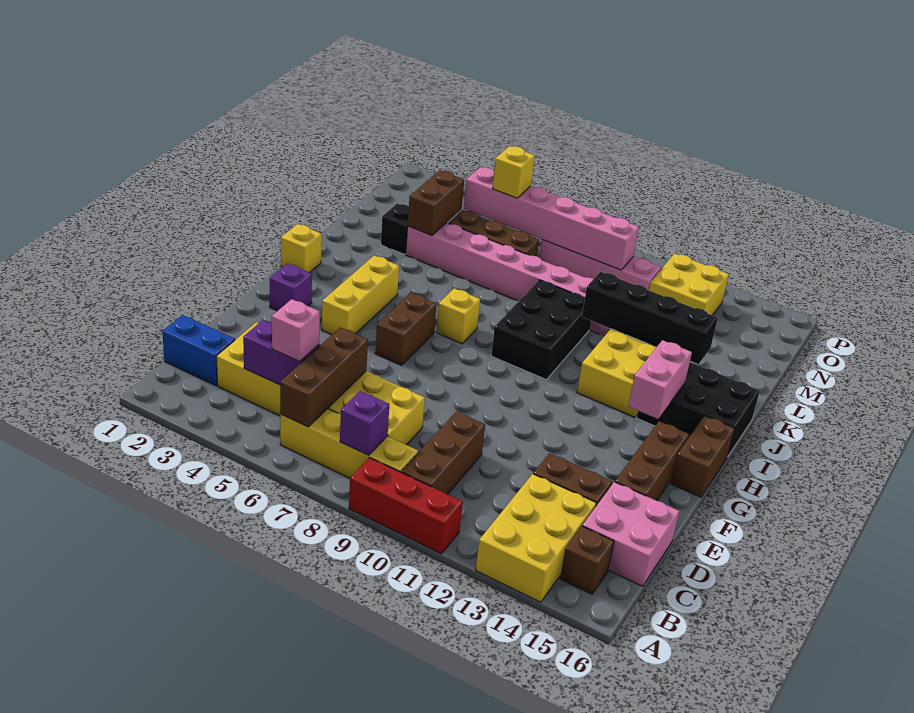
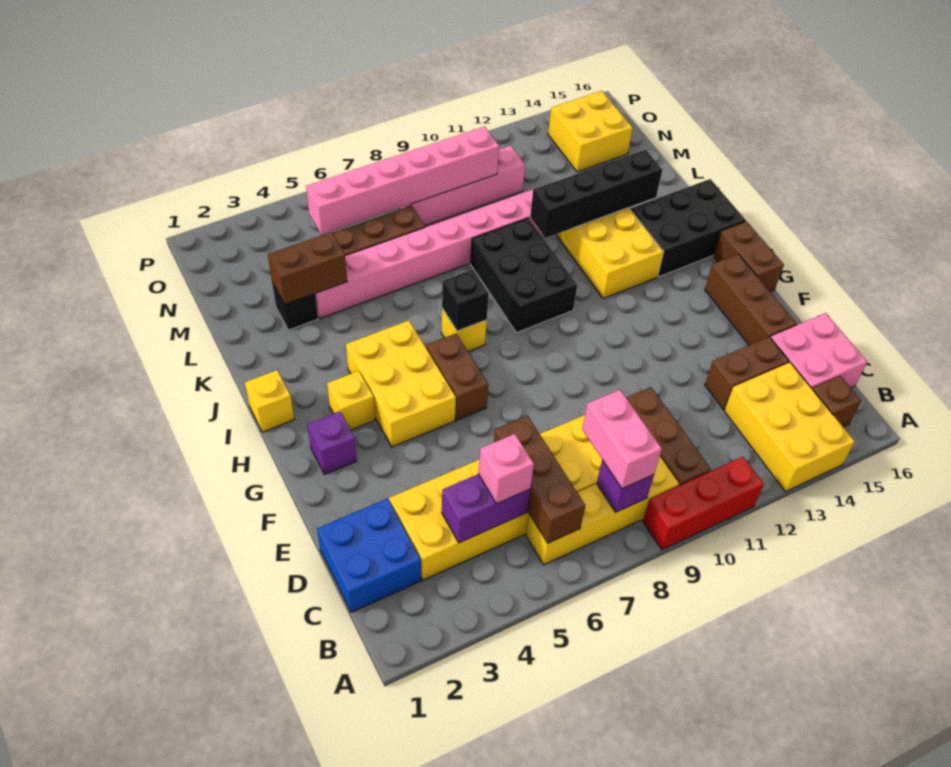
blue brick C1:C2 level 1 -> blue brick C1:D2 level 1
yellow brick G4:I4 level 1 -> yellow brick G4:I5 level 1
pink brick H14:I14 level 2 -> pink brick B8:C8 level 3
none -> black brick I7 level 2
brown brick L4:M4 level 2 -> brown brick L3:L4 level 2
yellow brick N6 level 3 -> yellow brick H3 level 1
yellow brick N12:O13 level 1 -> yellow brick N14:O15 level 1

